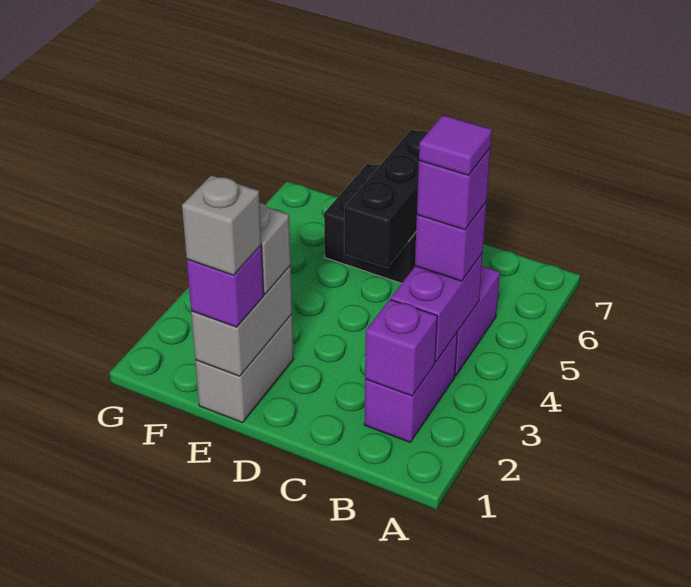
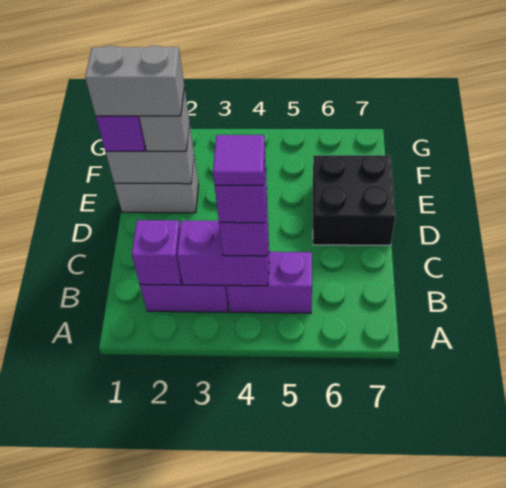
black brick D5:D7 level 2 -> none
grey brick E1 level 4 -> grey brick E1:E2 level 4

